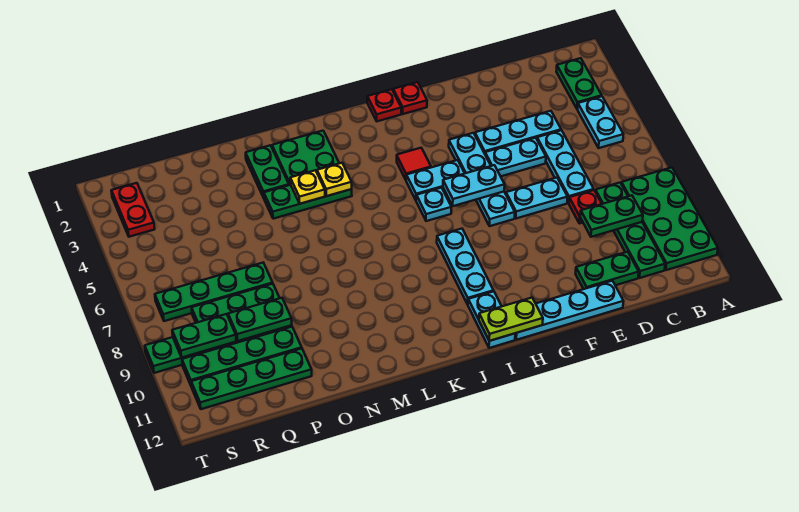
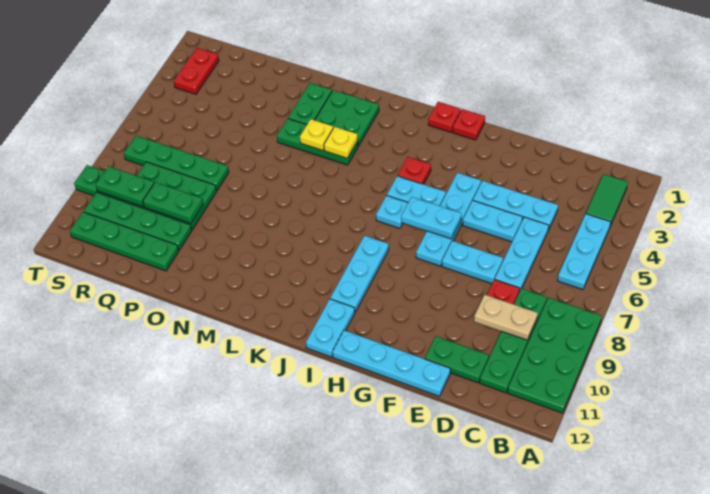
green plate B2:B3 level 1 -> green tile B2:B3 level 1
cyan plate B4:B5 level 1 -> cyan plate B4:B6 level 1
green plate C9:D9 level 2 -> tan plate C9:D9 level 2
lime plate H12:I12 level 2 -> none
red tile I4 level 1 -> red plate I4 level 1

